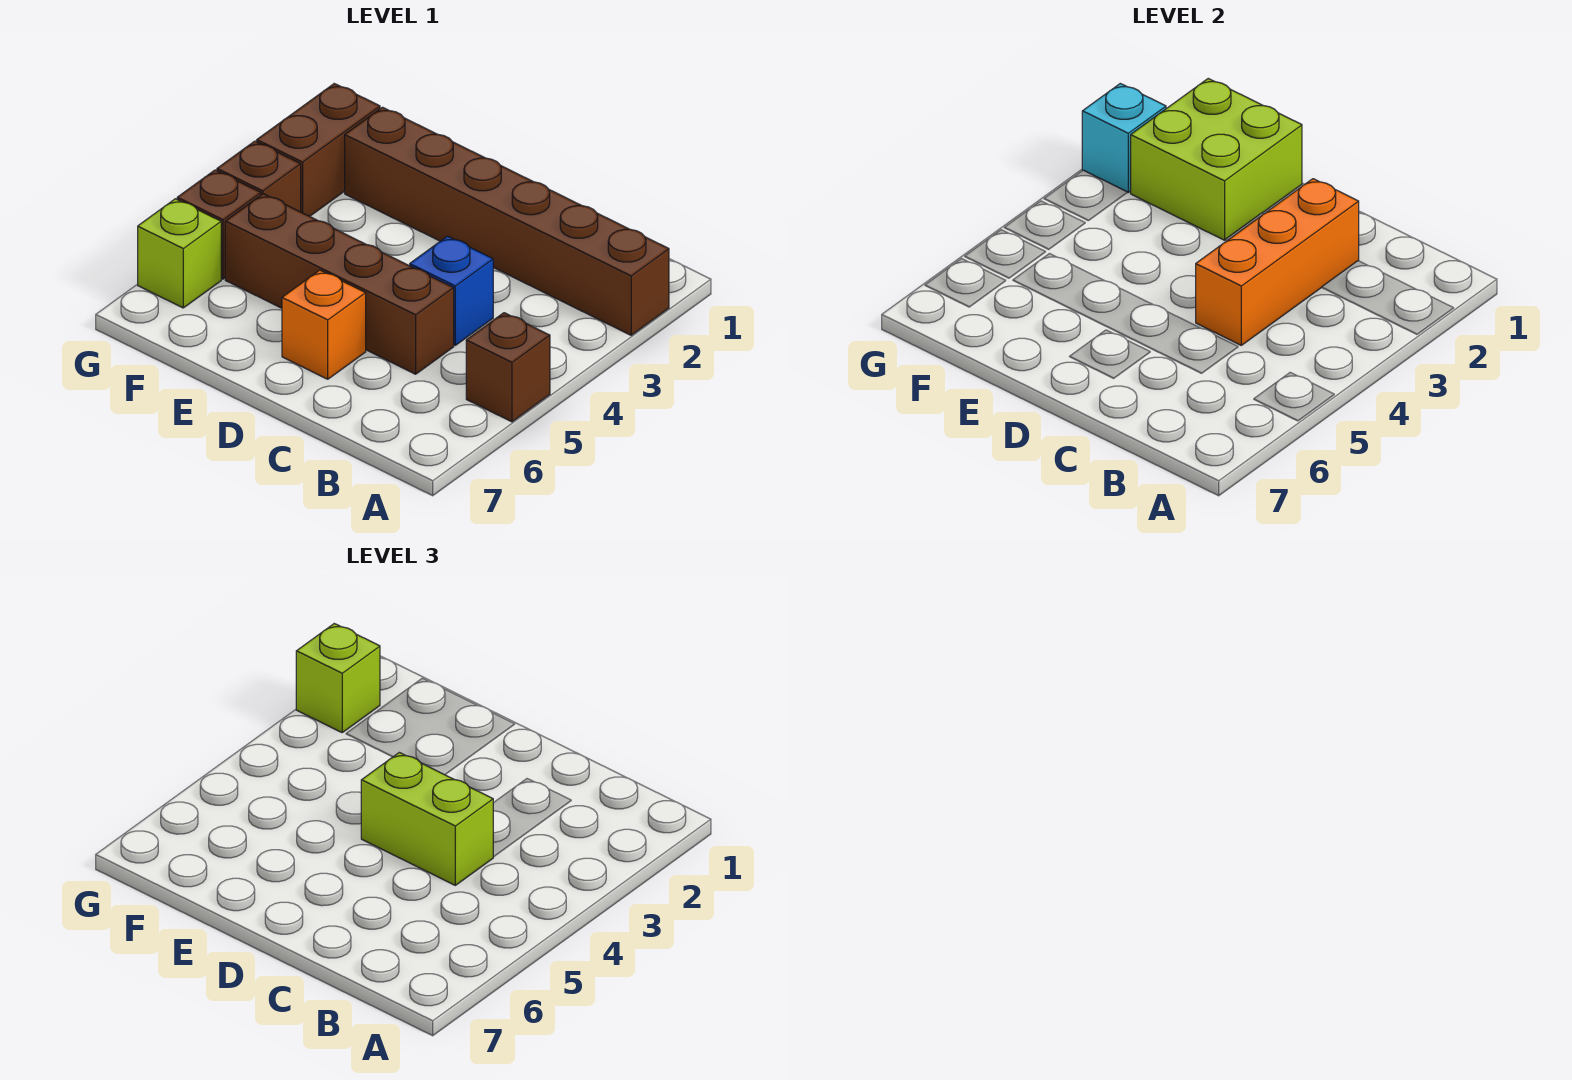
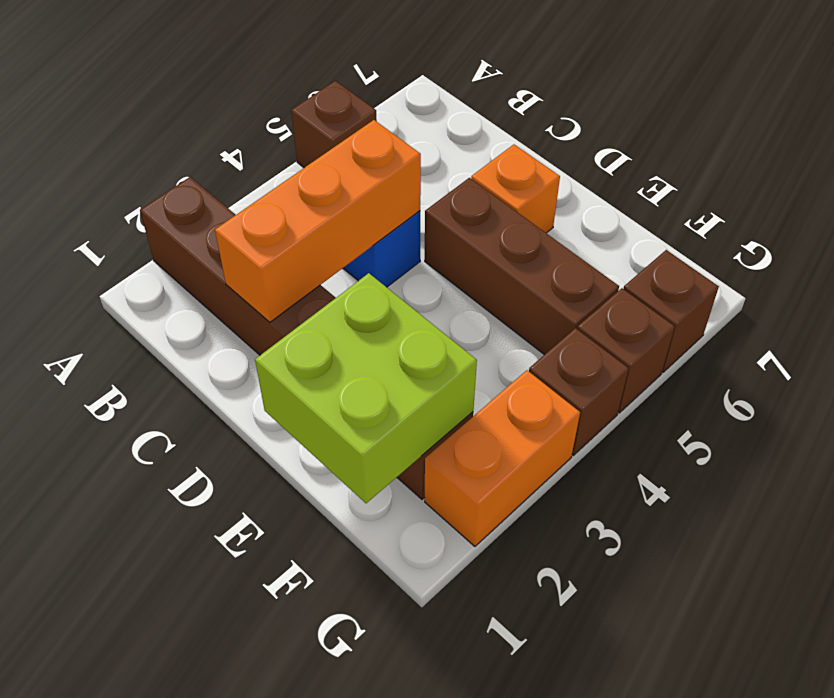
lime brick C4:D4 level 3 -> none
brown brick C5:F5 level 1 -> brown brick D5:F5 level 1
brown brick G2:G3 level 1 -> orange brick G2:G3 level 1
cyan brick G2 level 2 -> none
lime brick G2 level 3 -> none
lime brick G6 level 1 -> brown brick G6 level 1

